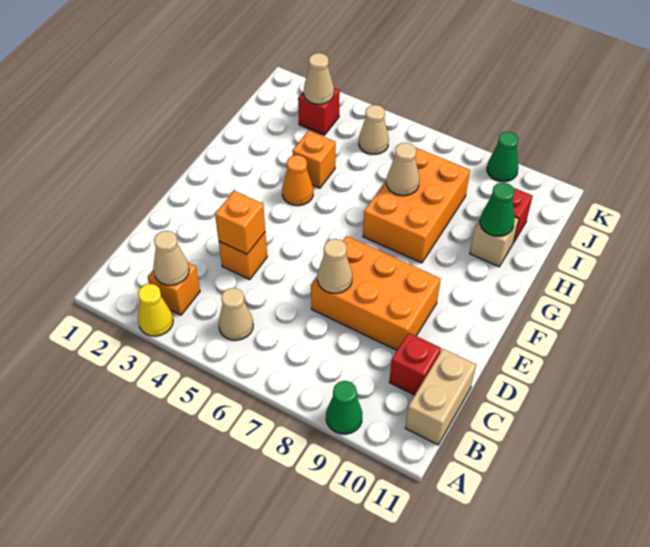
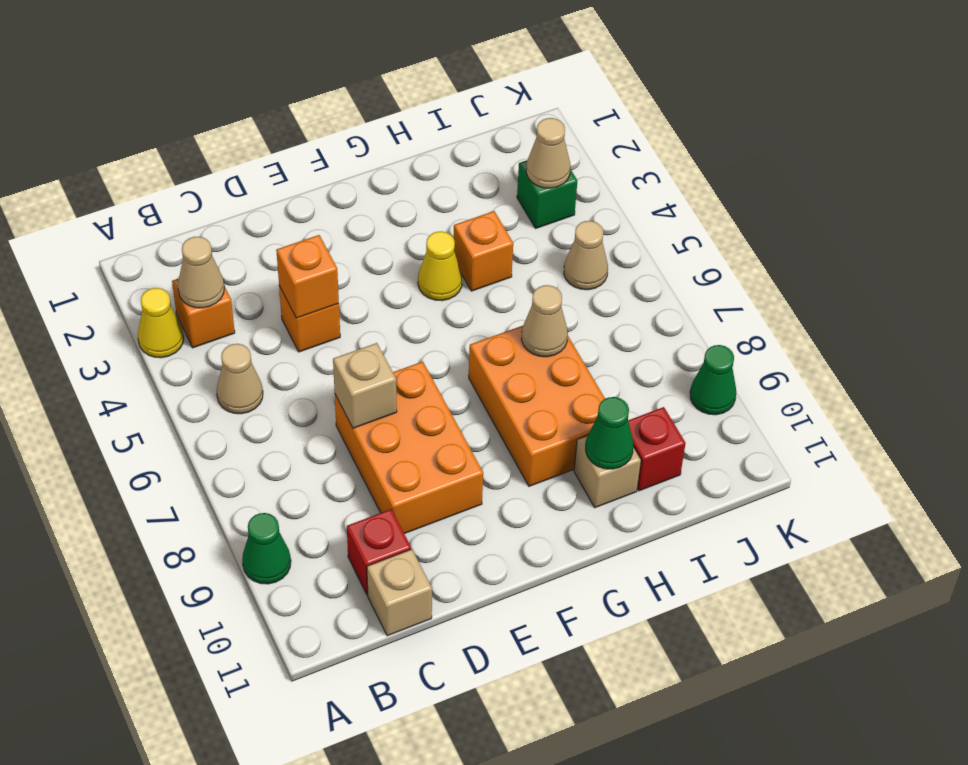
tan brick B11:C11 level 1 -> tan brick C11 level 1
tan cone D7 level 2 -> tan brick D7 level 2
orange cone G4 level 1 -> yellow cone G4 level 1
orange brick G7:I8 level 1 -> orange brick G7:H9 level 1
red brick J3 level 1 -> green brick J3 level 1

